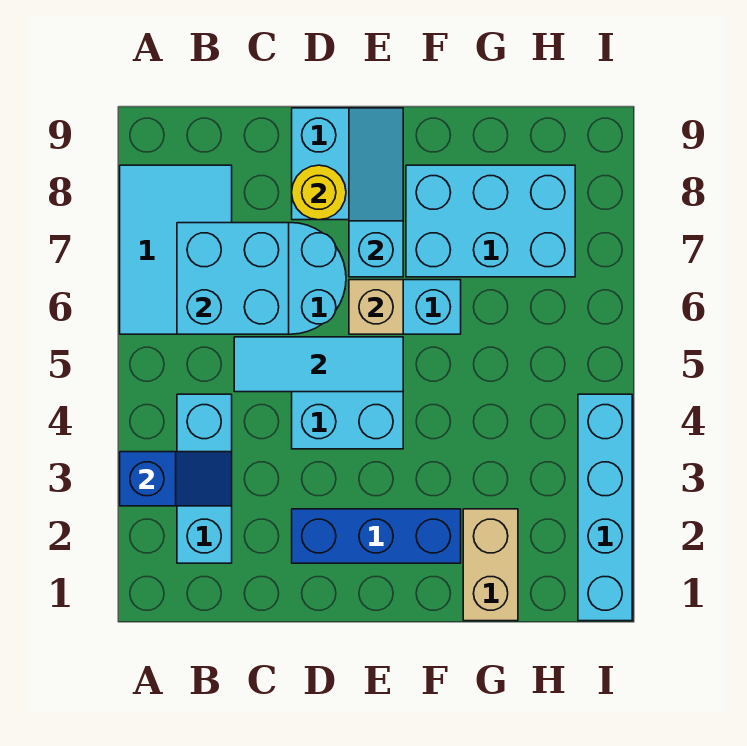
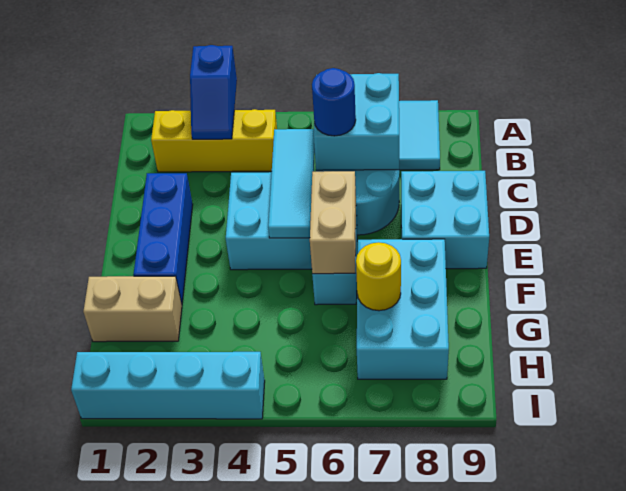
cyan brick B2:B4 level 1 -> yellow brick B2:B4 level 1
none -> blue round brick C6 level 3
yellow round brick D8 level 2 -> yellow round brick G7 level 2
tan brick E6 level 2 -> tan brick E6:F6 level 2
cyan slope E7:E9 level 2 top 7 -> none

